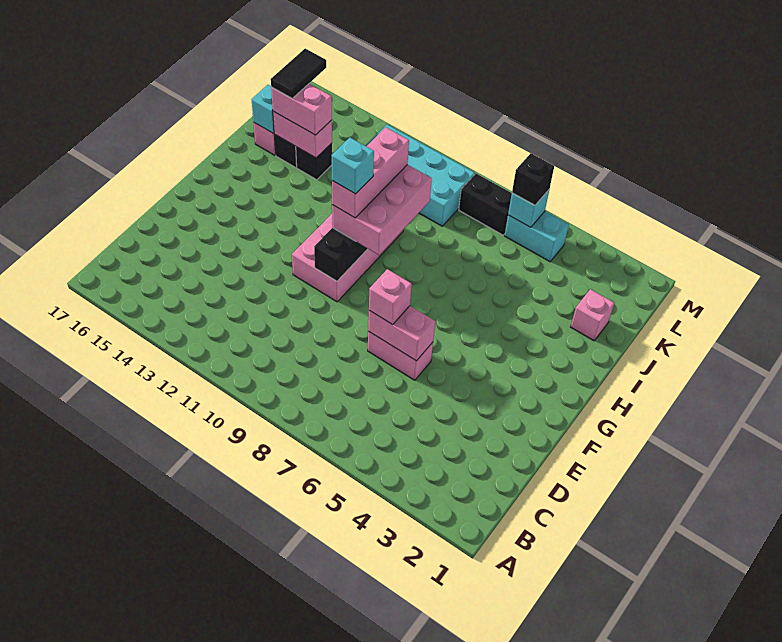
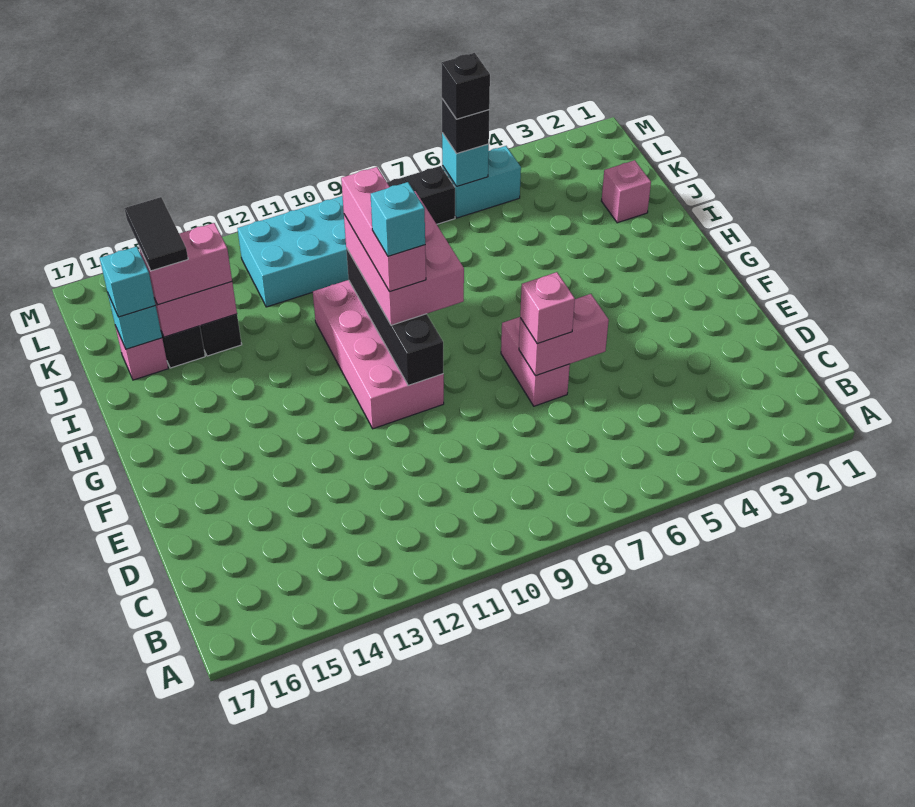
pink brick E6:E7 level 1 -> pink brick E7:F7 level 1
none -> cyan brick J16 level 3
none -> black brick L6 level 4

